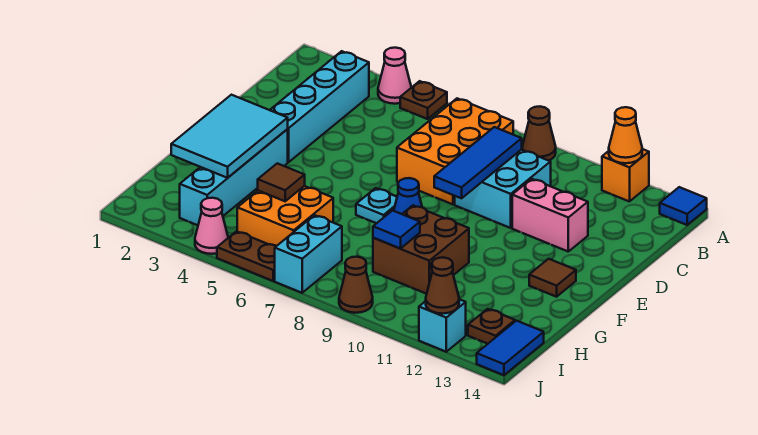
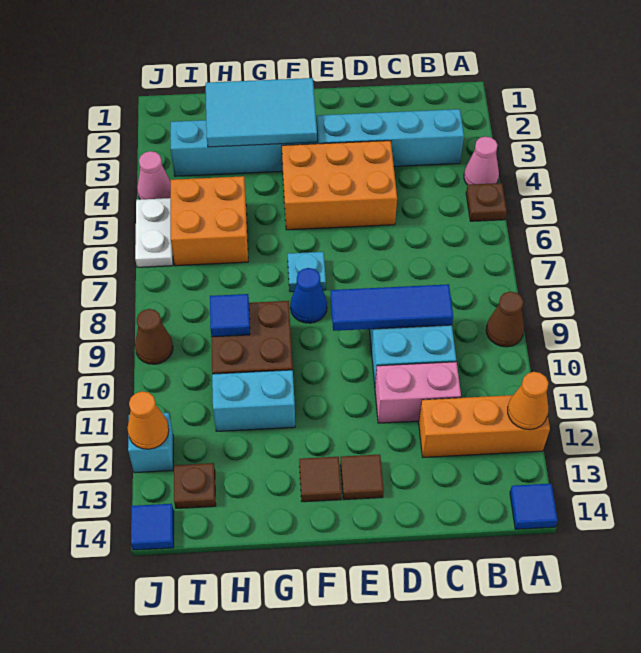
orange brick A12 level 1 -> orange brick A12:C12 level 1
orange brick B7:D8 level 1 -> orange brick D4:F5 level 1
pink brick D11:D12 level 1 -> pink brick C11:D11 level 1
brown tile H5 level 2 -> brown tile E13 level 1
cyan brick I7:J7 level 1 -> cyan brick G11:H11 level 1
blue tile I14:J14 level 1 -> blue tile J14 level 1
brown plate J5:J6 level 1 -> white plate J5:J6 level 1
brown cone J12 level 2 -> orange cone J12 level 2

